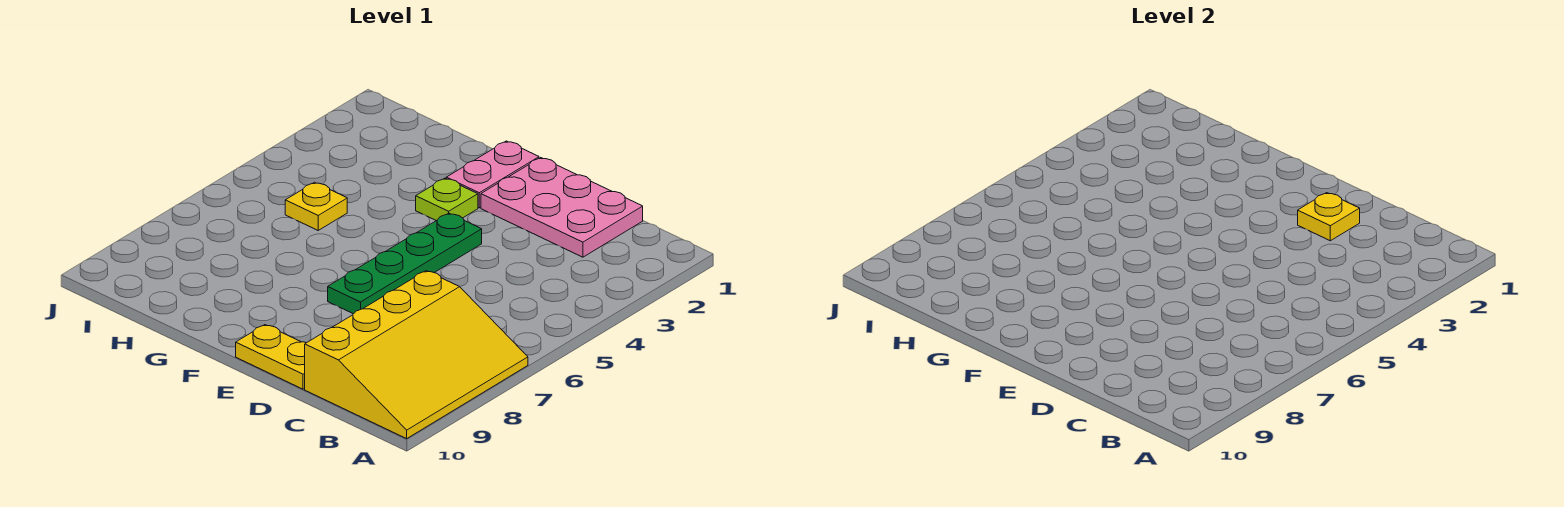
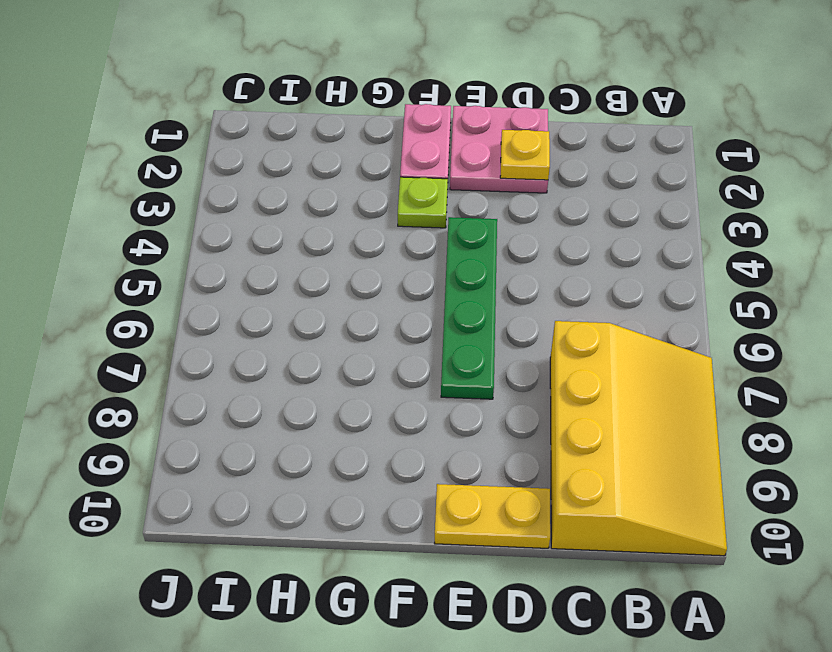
pink plate C1:E2 level 1 -> pink plate D1:E2 level 1
yellow plate H5 level 1 -> none

